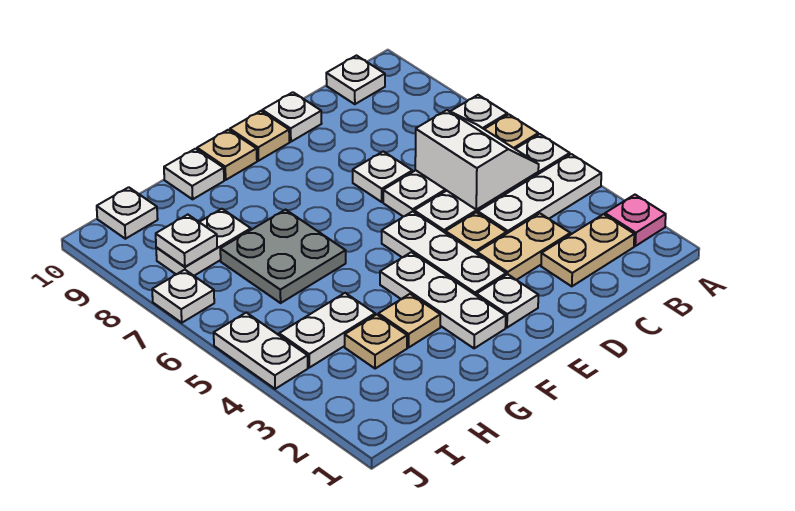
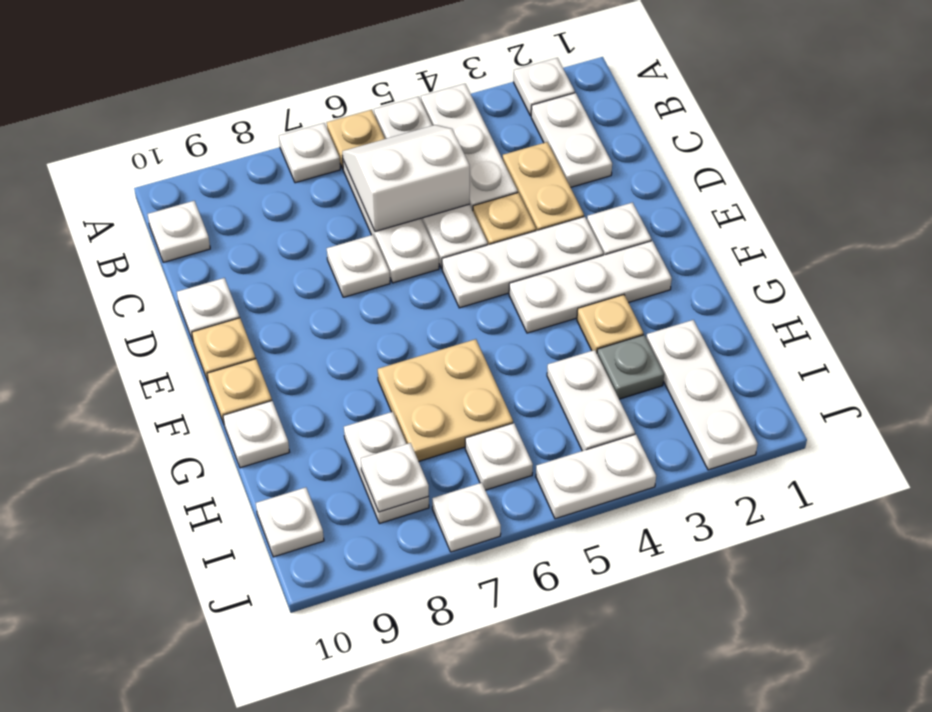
pink plate A2 level 1 -> white plate A2 level 1
tan plate B2:C2 level 1 -> white plate B2:C2 level 1
grey plate G6:H7 level 1 -> tan plate G6:H7 level 1
none -> white plate H2:J2 level 1
tan plate H3 level 1 -> grey plate H3 level 1
none -> white plate I6 level 1

